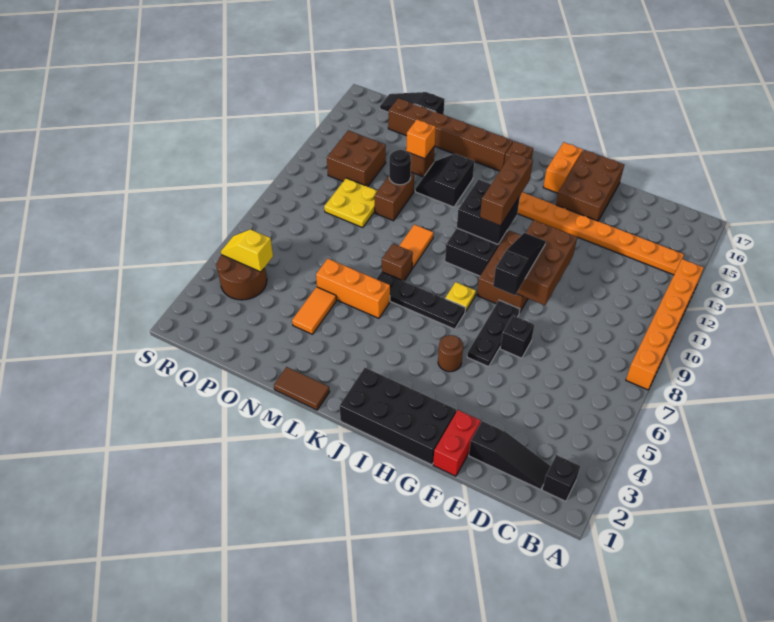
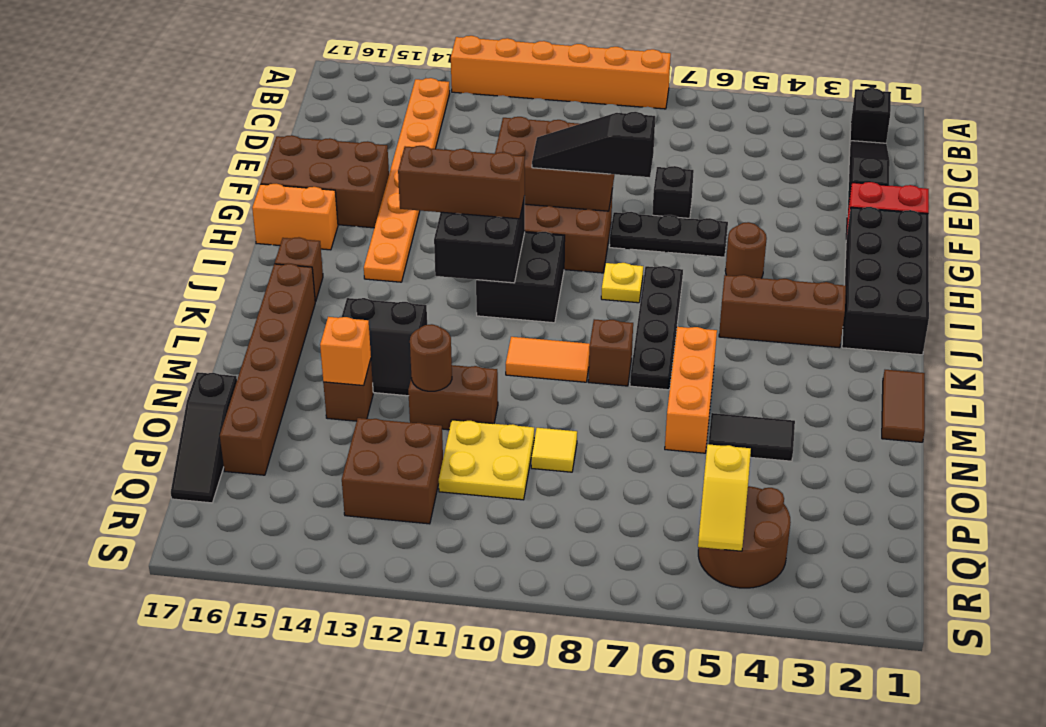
none -> brown brick J3:J5 level 1
orange tile N4:N5 level 1 -> black tile N4:N5 level 1
black round brick N12 level 2 -> brown round brick N12 level 2
none -> yellow tile O9 level 1

